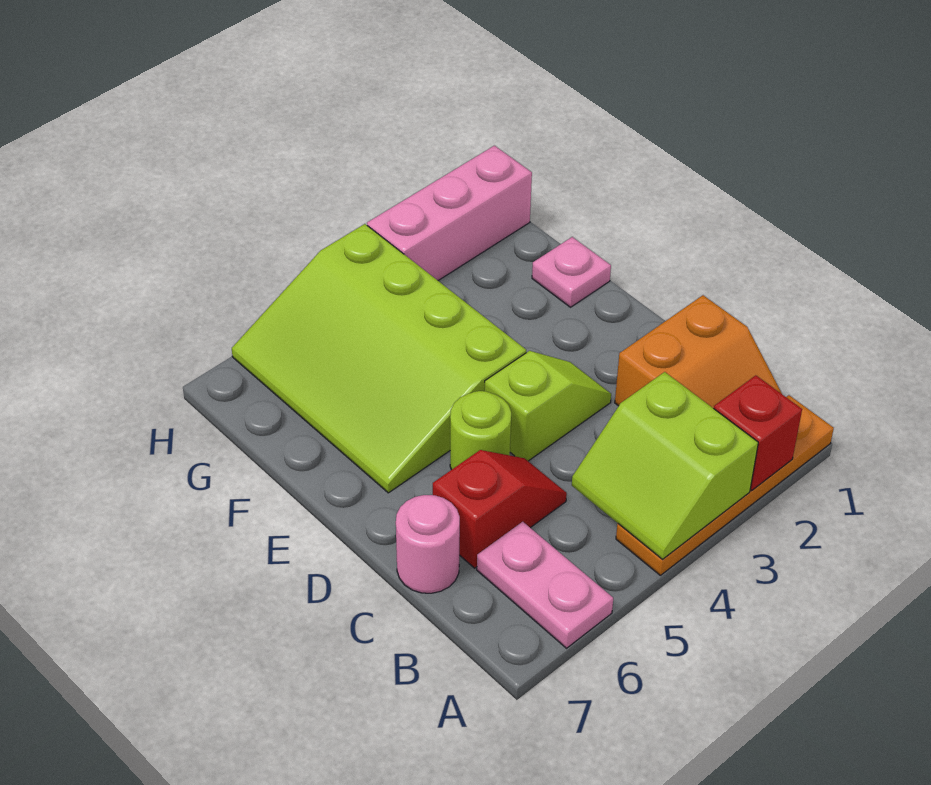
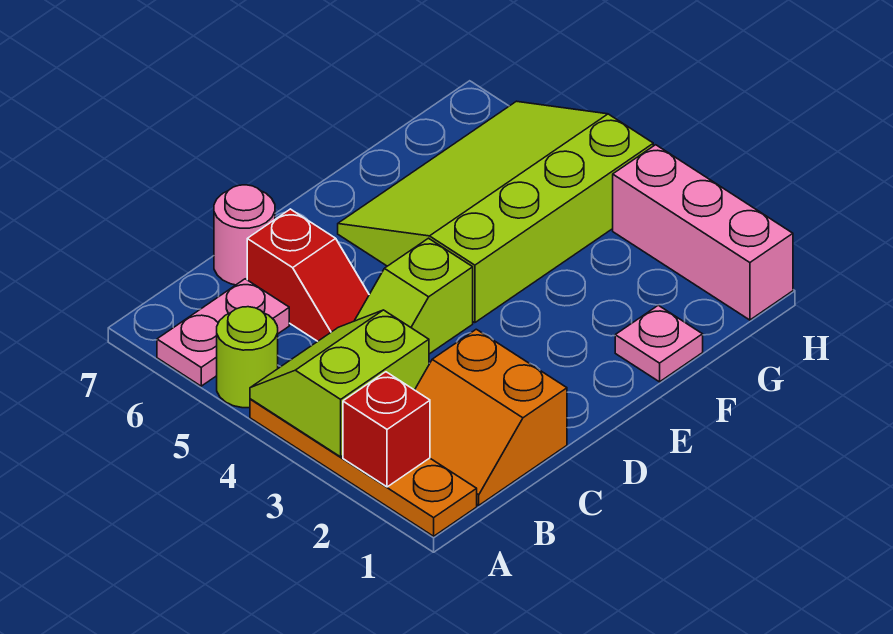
lime slope D3:D4 level 1 top 4 -> lime slope C4:D4 level 1 top D
lime round brick D5 level 1 -> lime round brick A5 level 1

